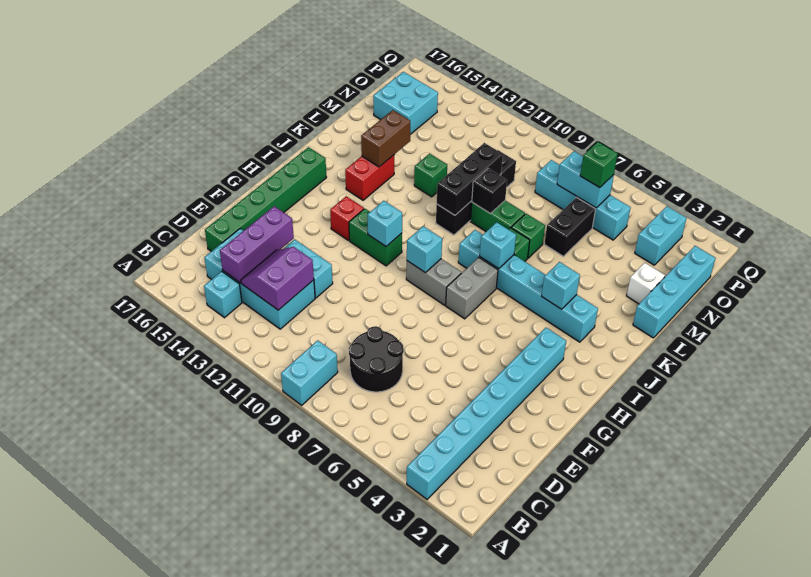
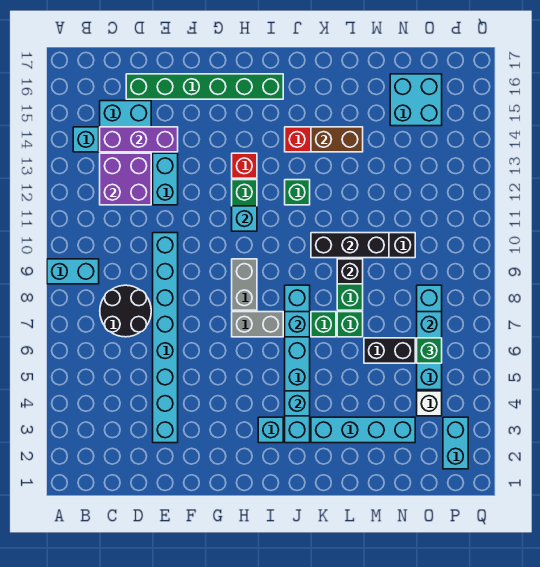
cyan brick A3:H3 level 1 -> cyan brick E3:E10 level 1
purple slope C12:D13 level 2 top 12 -> purple brick C12:D13 level 2
cyan brick H9 level 2 -> cyan brick I3 level 1
cyan brick L1:O1 level 1 -> cyan brick K3:N3 level 1
green brick L12 level 1 -> green brick J12 level 1
white brick M2 level 1 -> white brick O4 level 1
cyan brick O3:P3 level 1 -> cyan brick P2:P3 level 1

